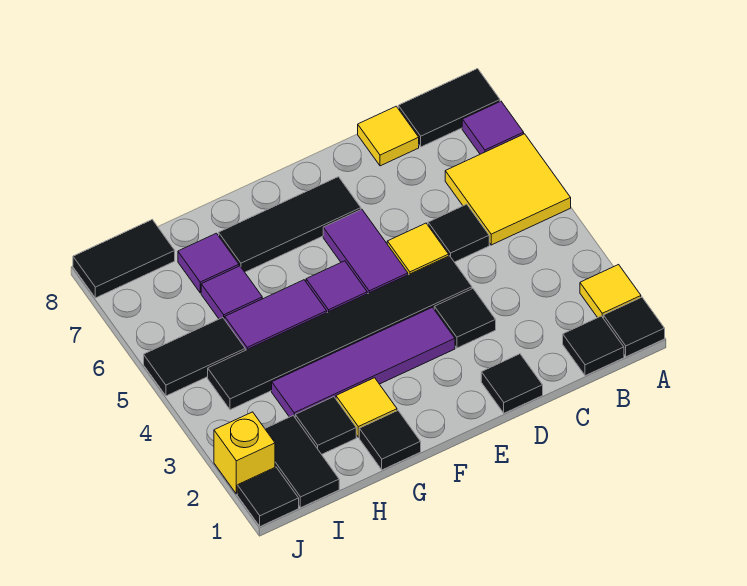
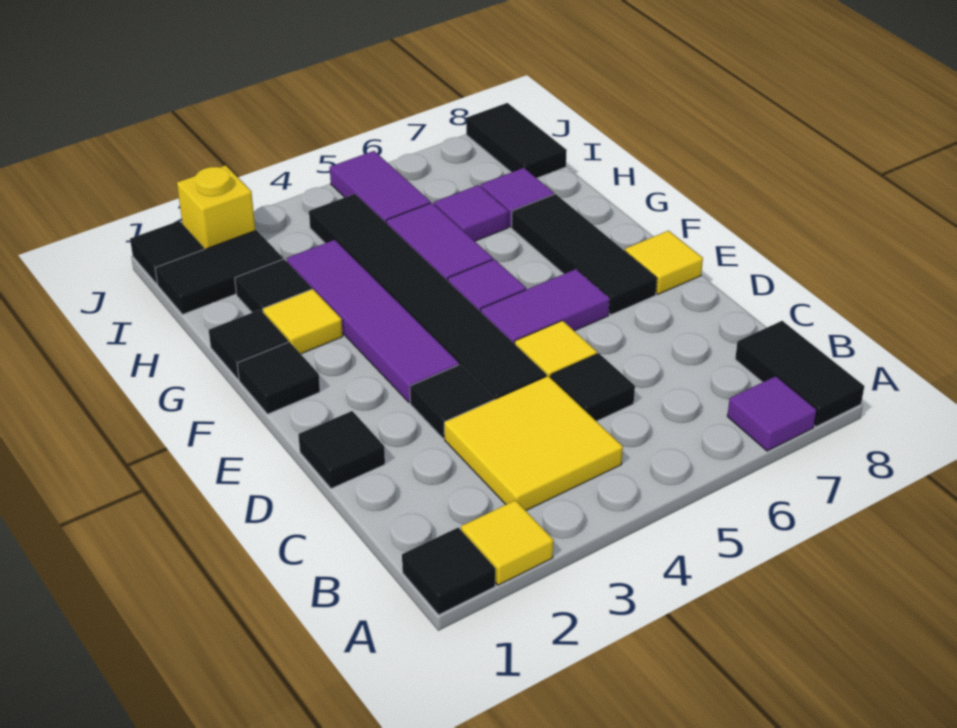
yellow tile A5:B6 level 1 -> yellow tile B3:C4 level 1
black tile B1 level 1 -> black tile F1 level 1
yellow tile C8 level 1 -> yellow tile E8 level 1
black tile I5:J5 level 1 -> purple tile I5:J5 level 1

